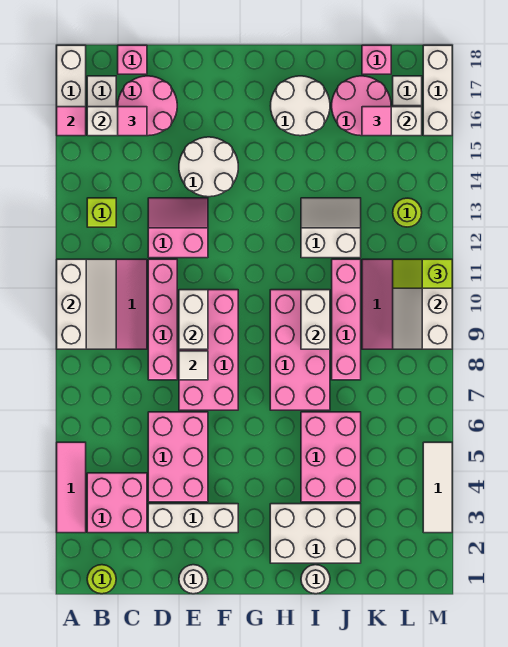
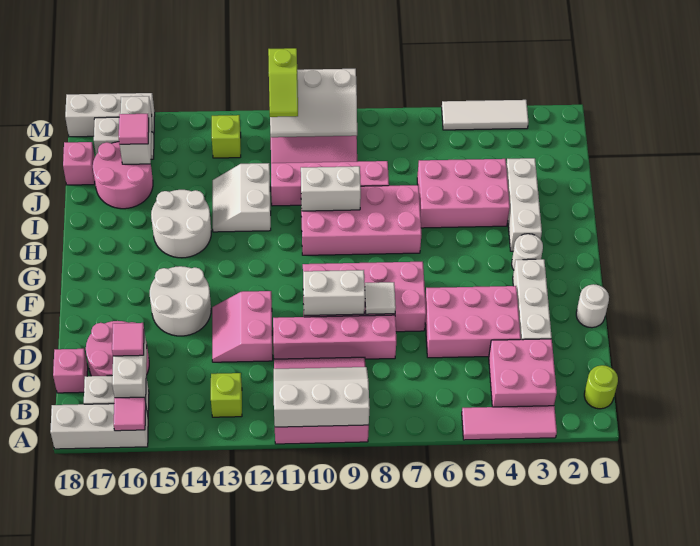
white brick H2:J3 level 1 -> white brick H3:J3 level 1
white round brick H16:I17 level 1 -> white round brick H14:I15 level 1
white round brick I1 level 1 -> white round brick G3 level 1
lime round brick L13 level 1 -> lime brick L13 level 1

